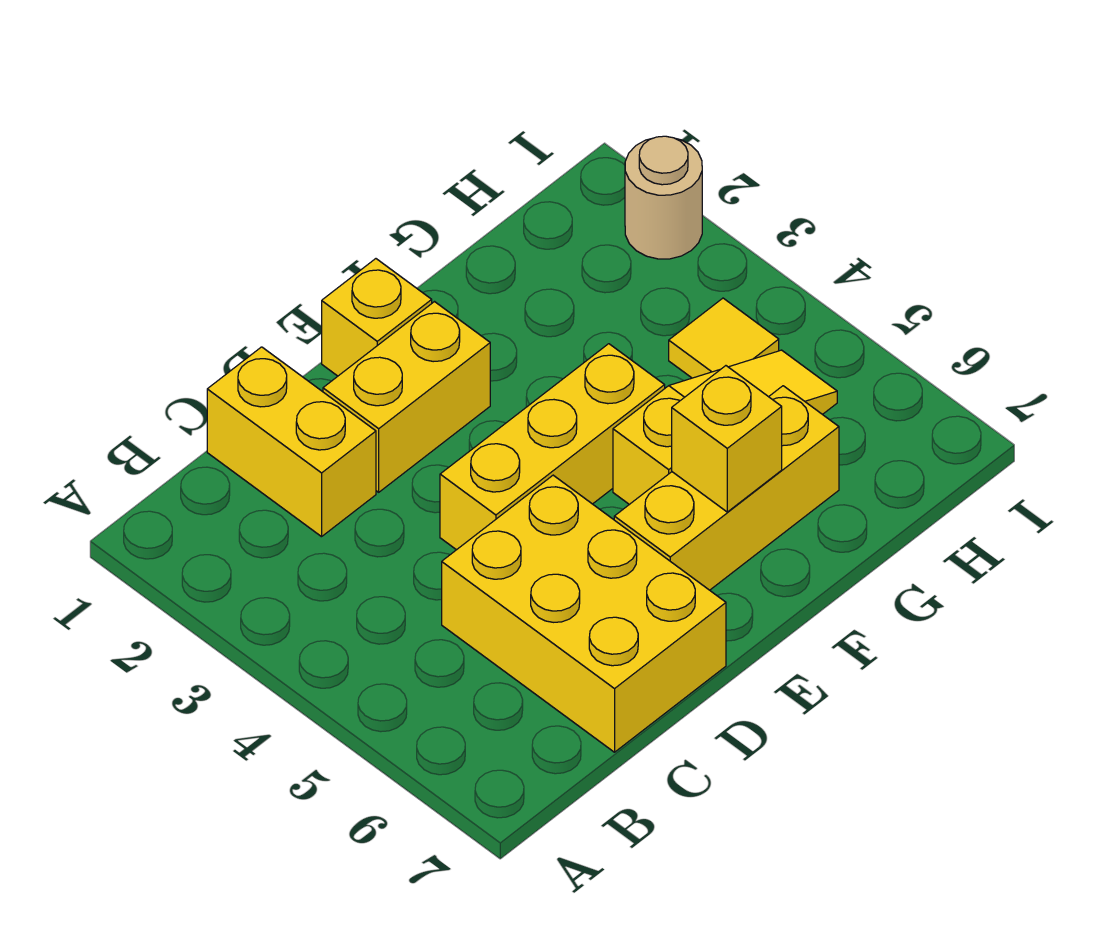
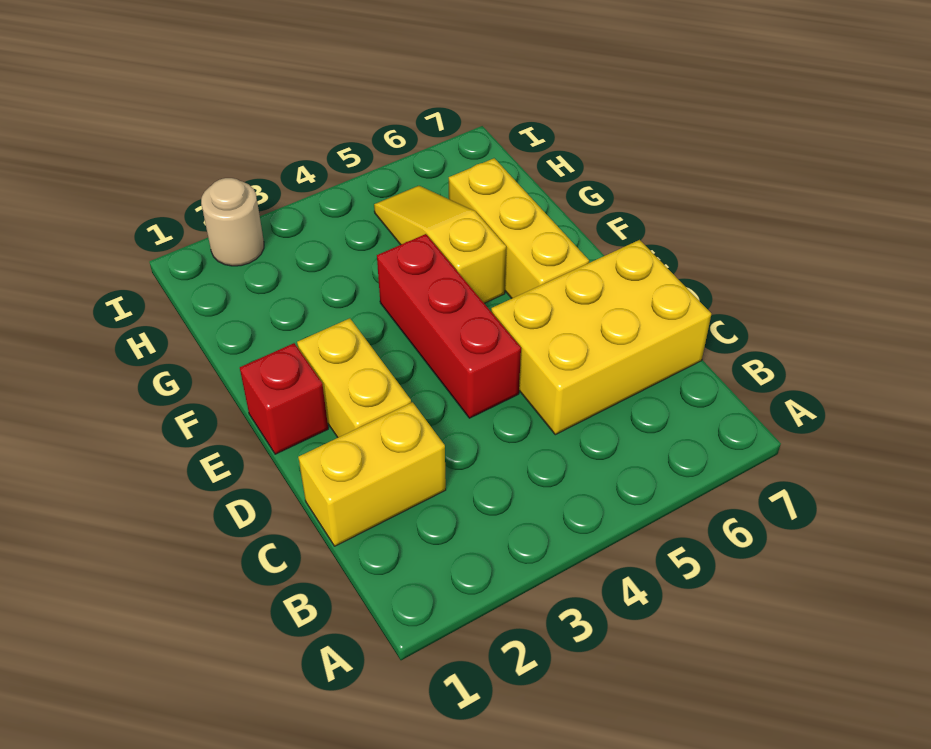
yellow brick D4:F4 level 1 -> red brick D4:F4 level 1
yellow brick E1 level 1 -> red brick E1 level 1
yellow brick F6 level 2 -> none
yellow tile H4 level 1 -> none

